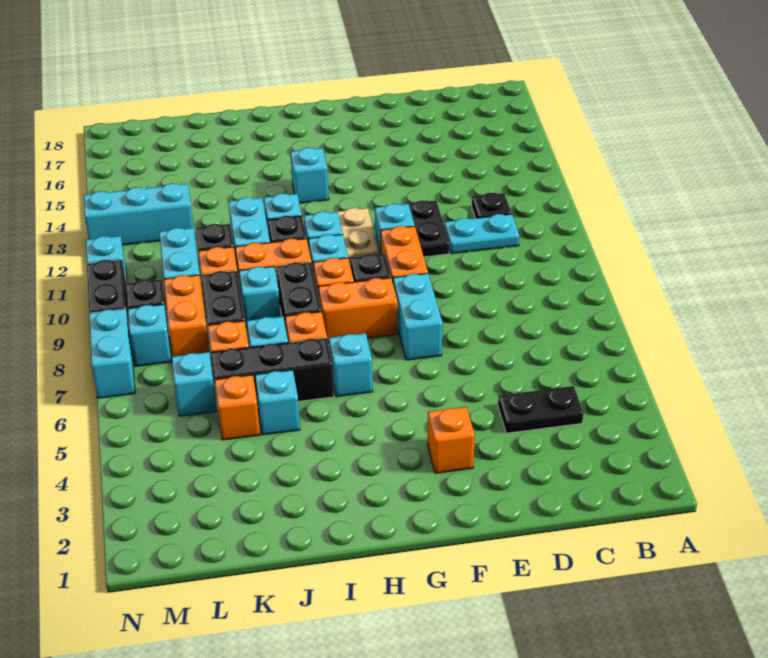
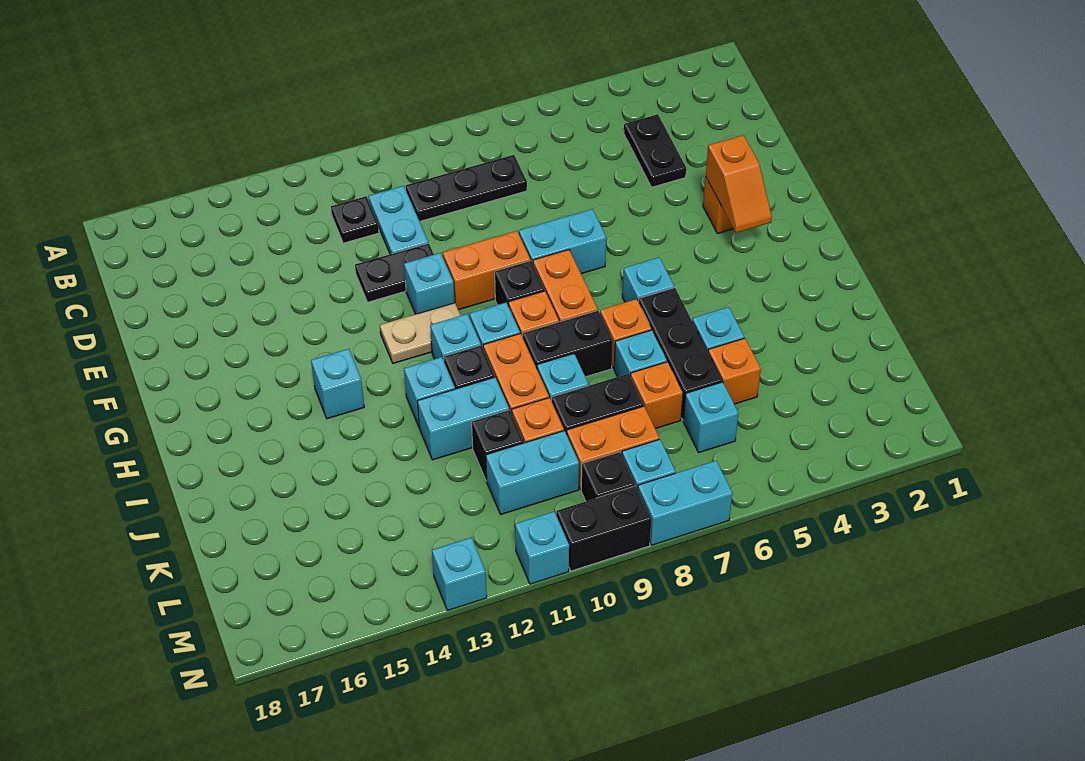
none -> black plate C8:C10 level 1
none -> orange slope F3:G3 level 2 top F
cyan brick L13:N13 level 1 -> cyan brick N13 level 1

